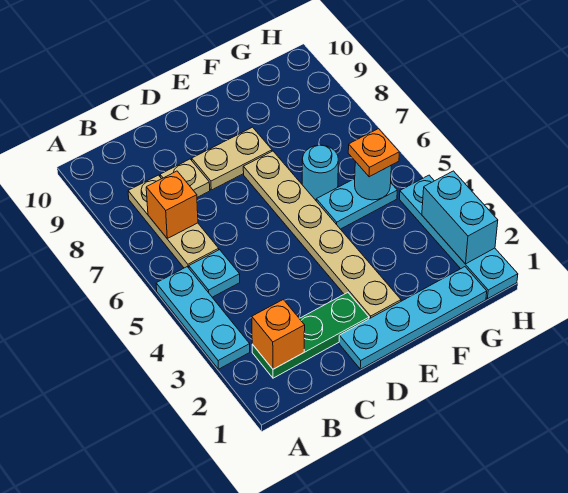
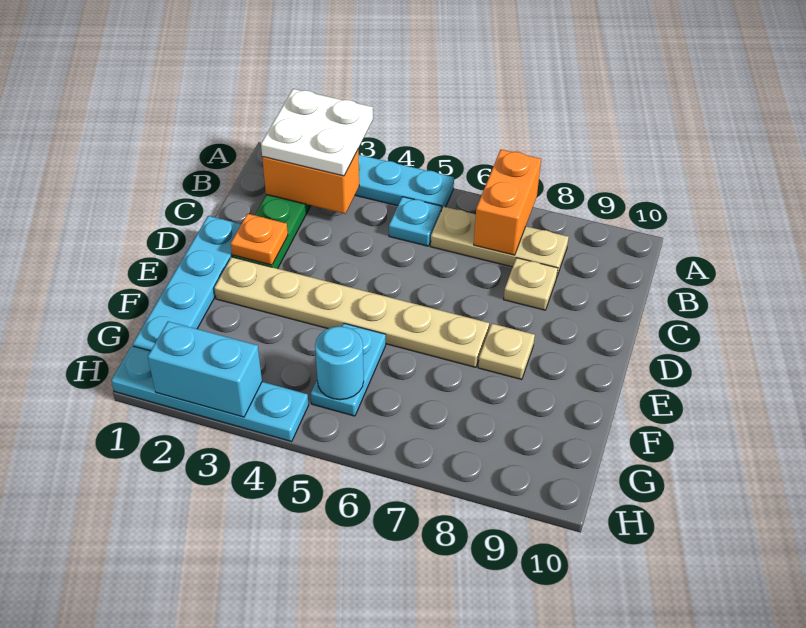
none -> white plate A2:B3 level 3
orange brick B2 level 2 -> orange brick B2:B3 level 2
orange brick B7 level 2 -> orange brick A7:B7 level 2
tan plate D8:E8 level 1 -> tan plate E8 level 1
cyan round brick F6 level 1 -> none
orange plate G5 level 3 -> orange plate D2 level 2

